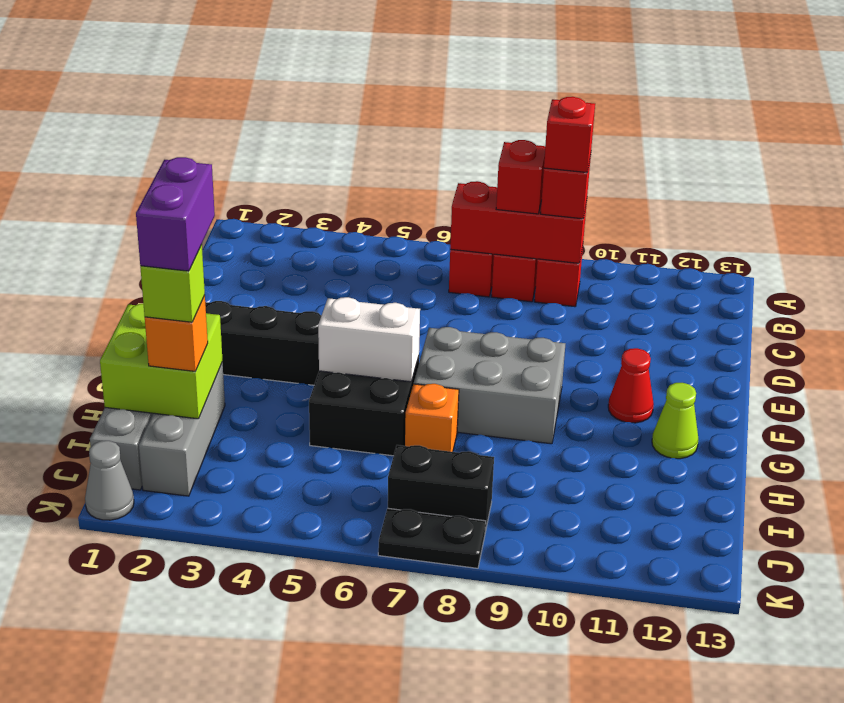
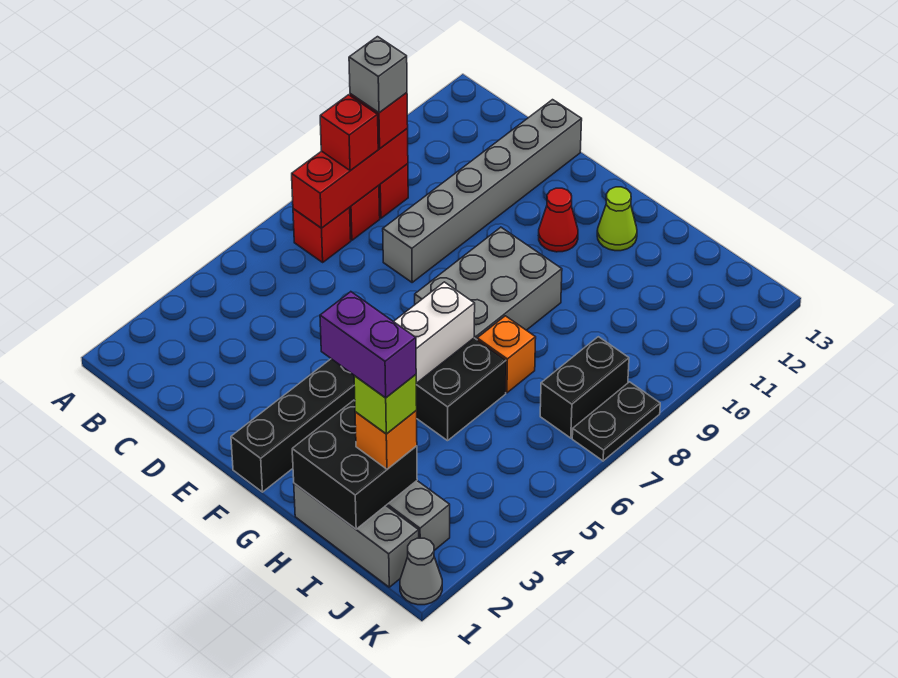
red brick B9 level 4 -> grey brick B9 level 4
none -> grey brick D8:D13 level 1
lime brick H1:I2 level 2 -> black brick H1:I2 level 2

